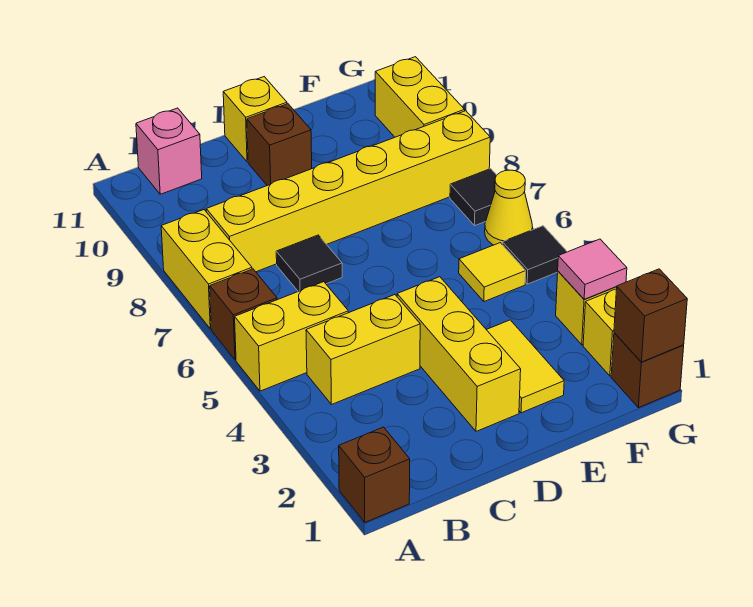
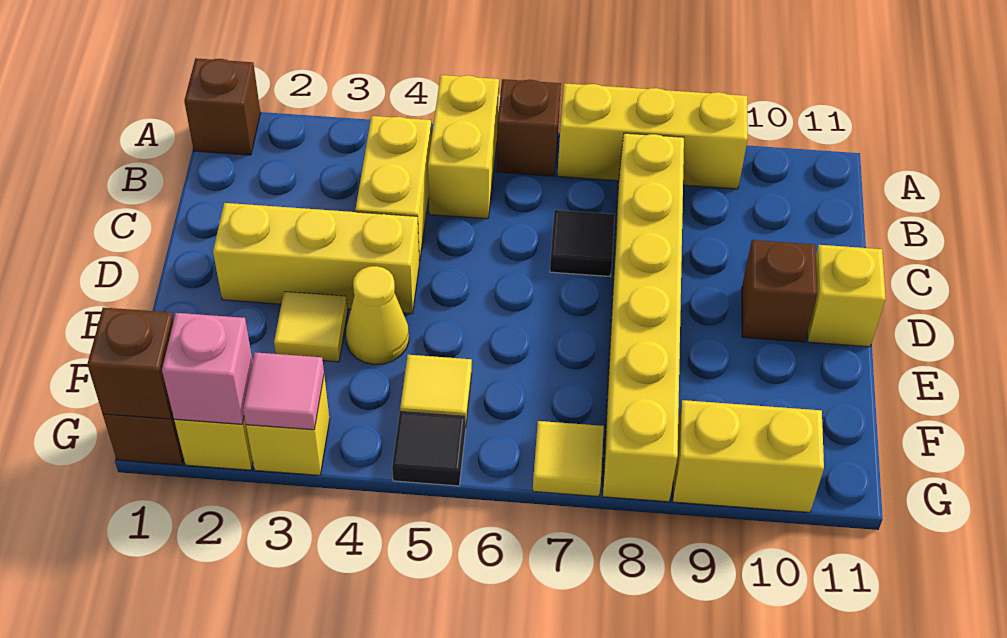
yellow brick A7:A8 level 1 -> yellow brick A7:A9 level 1
pink brick B11 level 1 -> pink brick G2 level 2
yellow tile E2:E3 level 1 -> yellow tile E3 level 1
yellow cone G6 level 1 -> yellow cone E4 level 1
black tile G7 level 1 -> yellow tile G7 level 1

